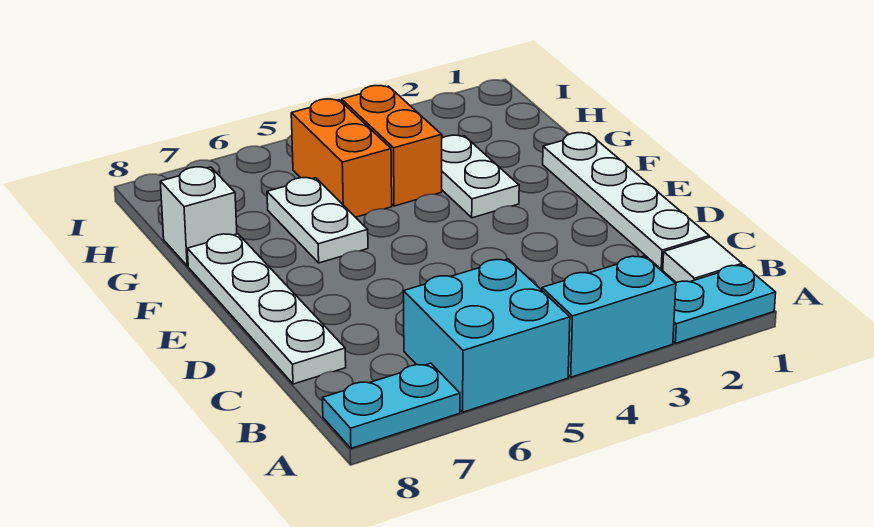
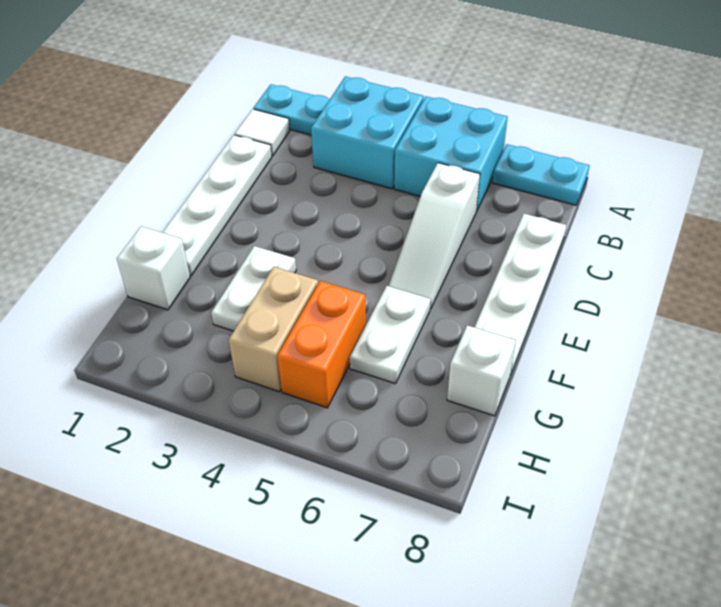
cyan brick A3:A4 level 1 -> cyan brick A3:B4 level 1
none -> white slope C6:E6 level 1 top C
none -> white brick G1 level 1
orange brick G4:H4 level 1 -> tan brick G4:H4 level 1

